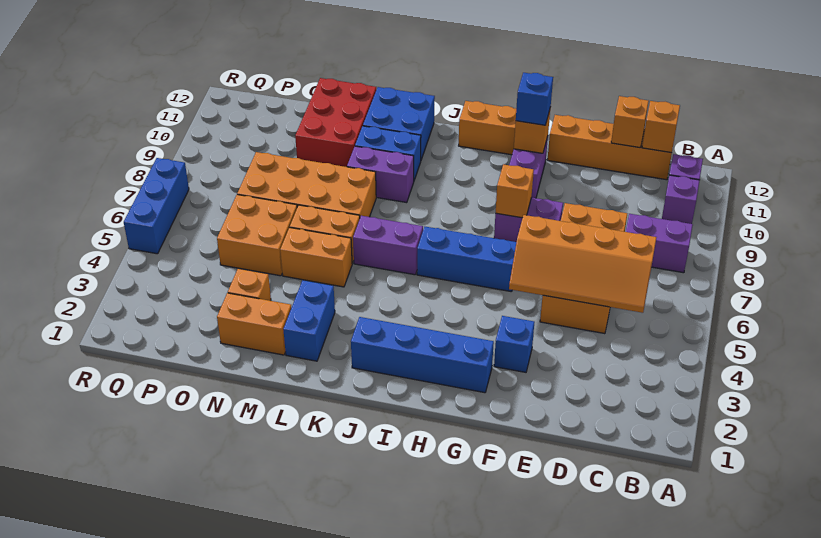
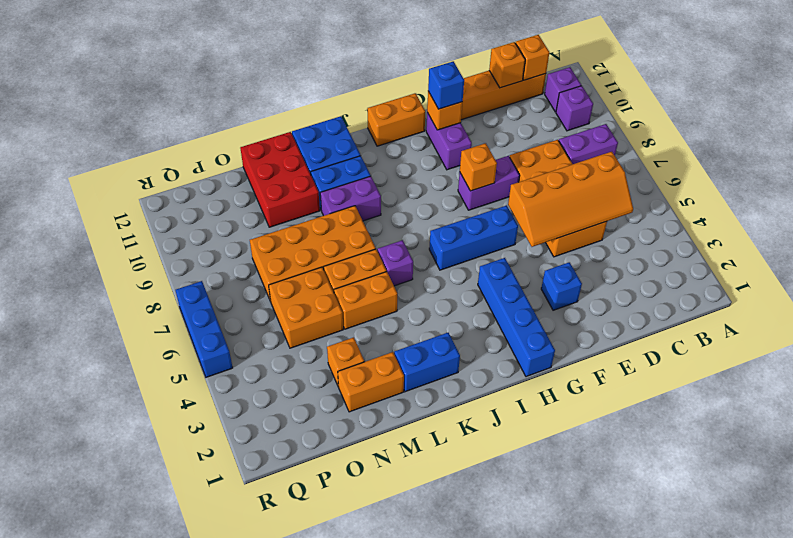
blue brick G2:J2 level 1 -> blue brick H1:H4 level 1
purple brick J6:K6 level 1 -> purple brick K6 level 1
blue brick L2:L3 level 1 -> blue brick K2:L2 level 1

